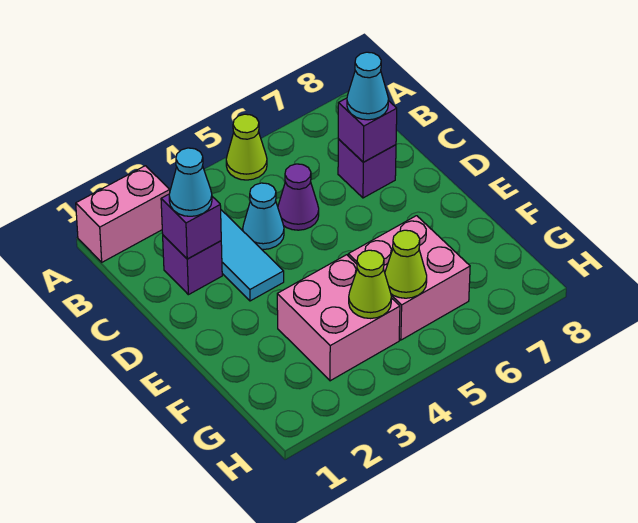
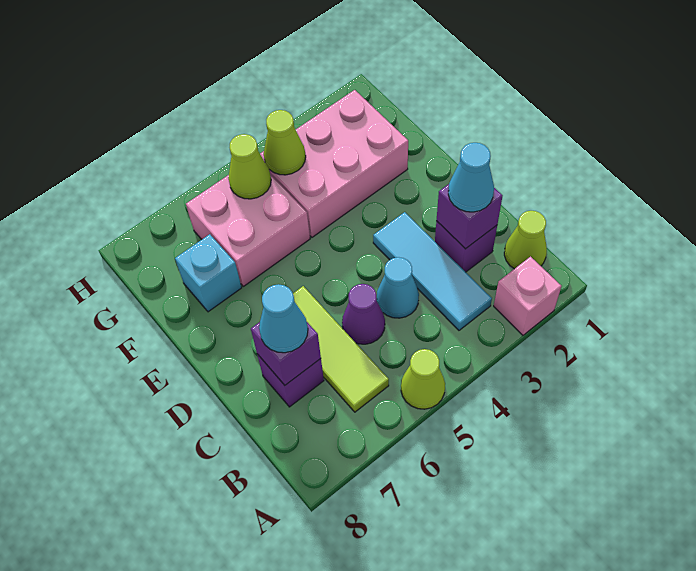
pink brick A1:A2 level 1 -> pink brick A2 level 1
none -> lime cone B1 level 1
none -> lime tile B6:D6 level 1
pink brick F3:G4 level 1 -> pink brick F2:G4 level 1
none -> cyan brick F7 level 1

